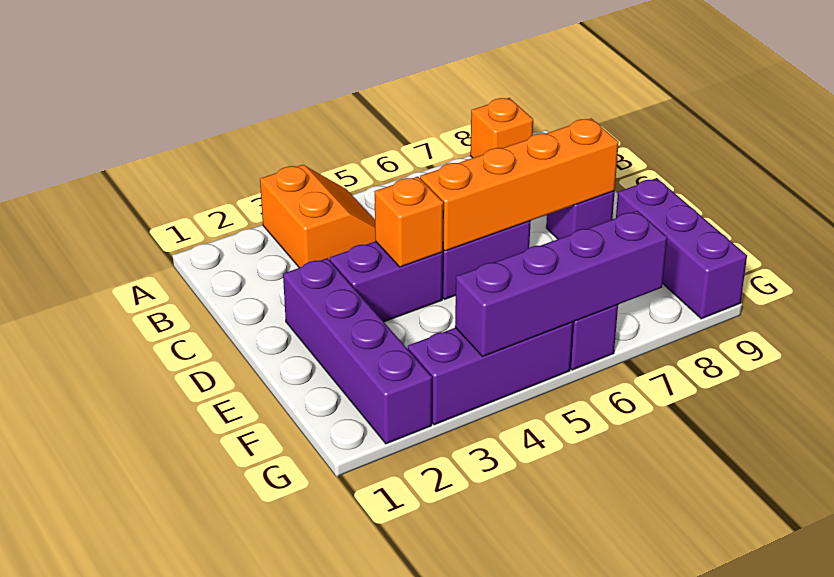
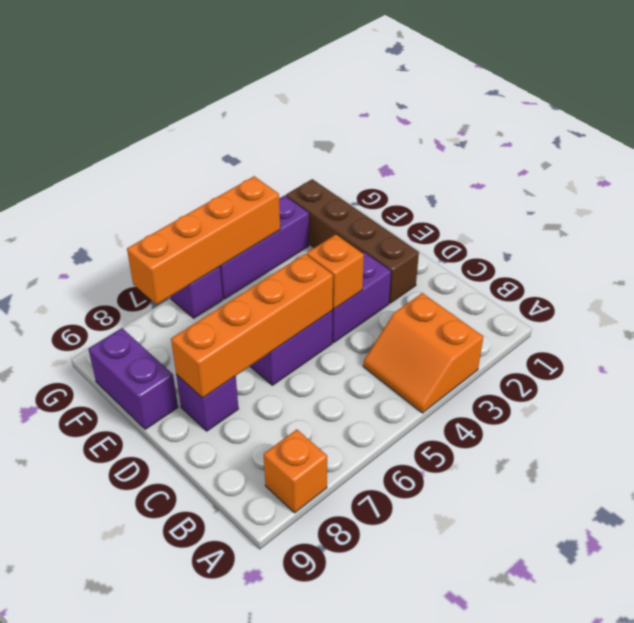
purple brick D2:G2 level 1 -> brown brick D2:G2 level 1
purple brick E9:G9 level 1 -> purple brick E9:F9 level 1
purple brick G4:G7 level 2 -> orange brick G4:G7 level 2

